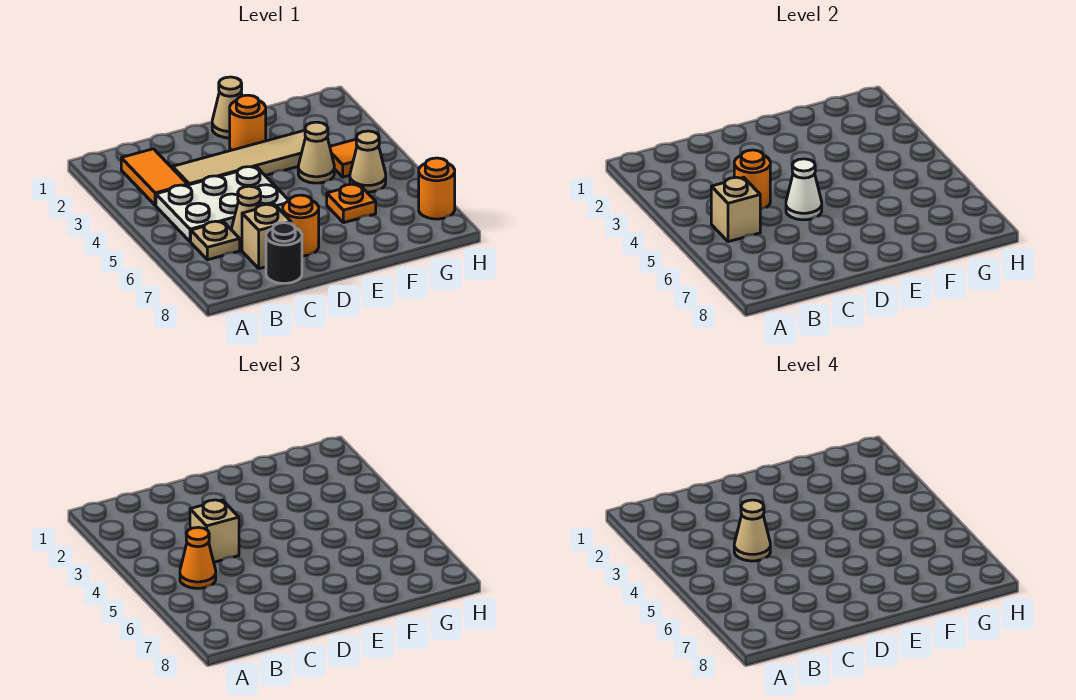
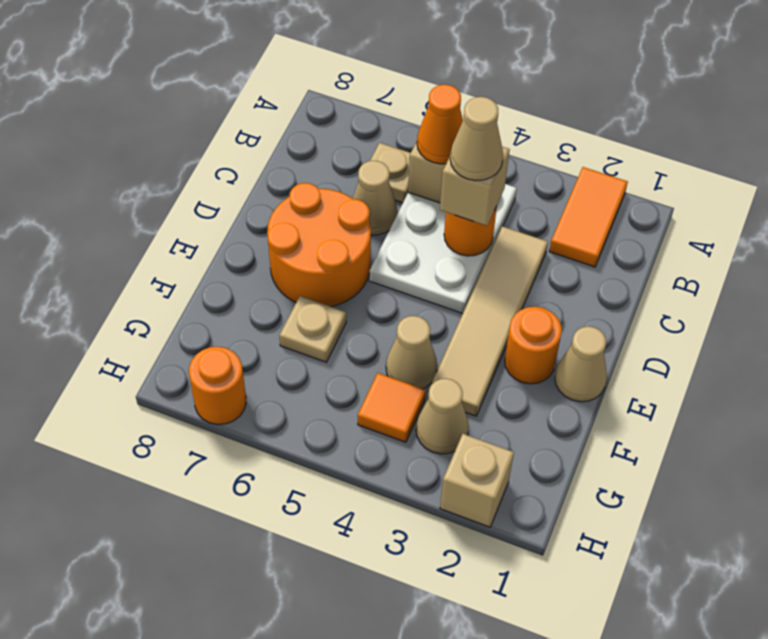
orange tile B2:B3 level 1 -> orange tile A2:B2 level 1
tan brick C7 level 1 -> tan brick H2 level 1
black round brick C8 level 1 -> none
white cone D5 level 2 -> none
orange round brick D7 level 1 -> orange round brick D6:E7 level 1
orange plate F6 level 1 -> tan plate F6 level 1
tan cone G5 level 1 -> tan cone G3 level 1

